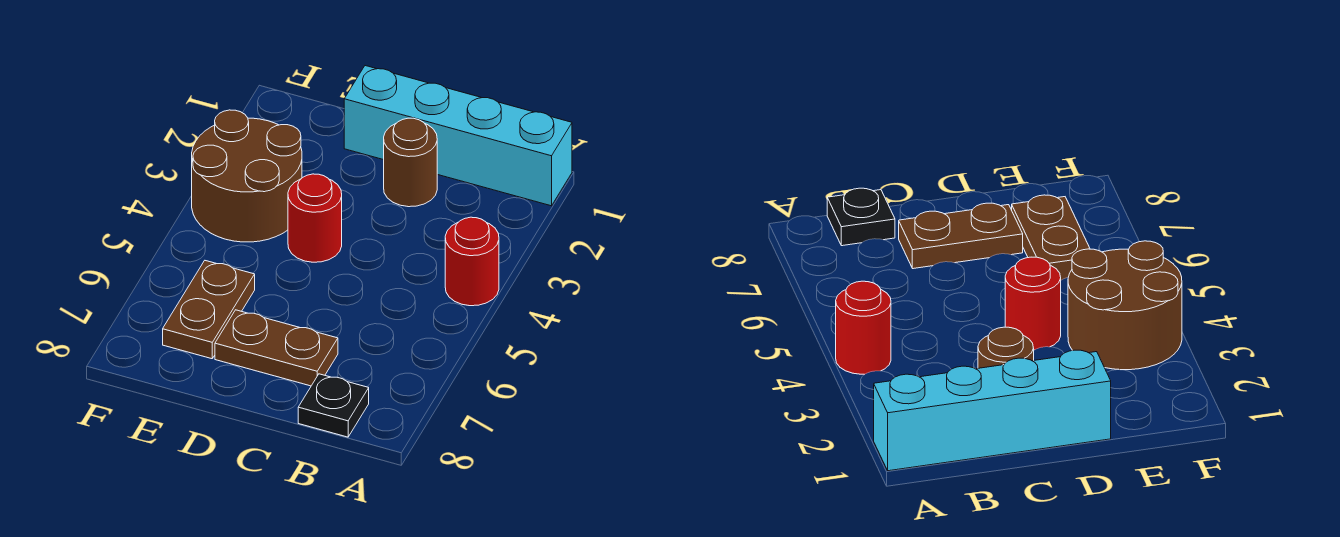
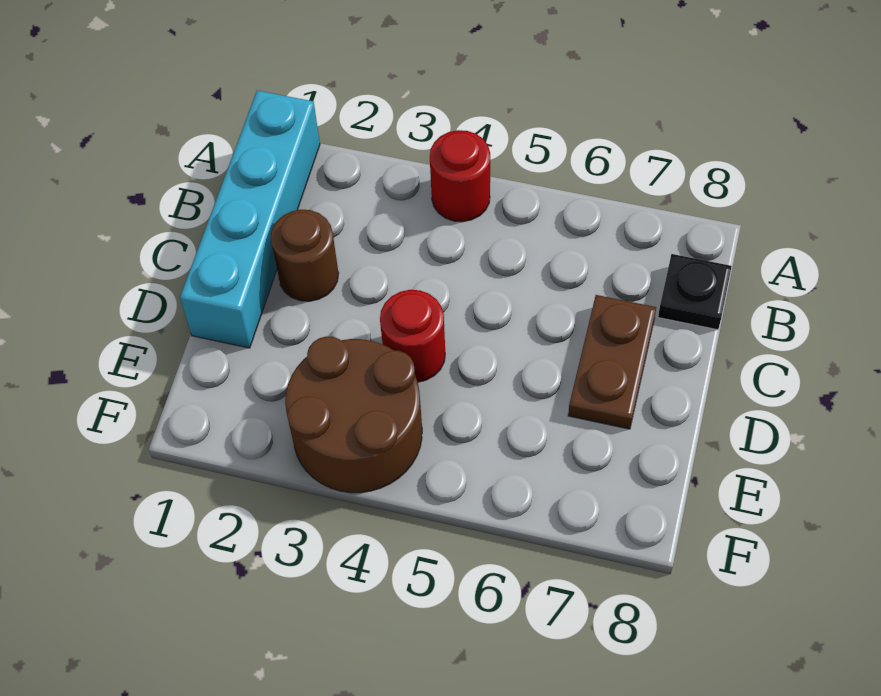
brown plate E6:E7 level 1 -> none

